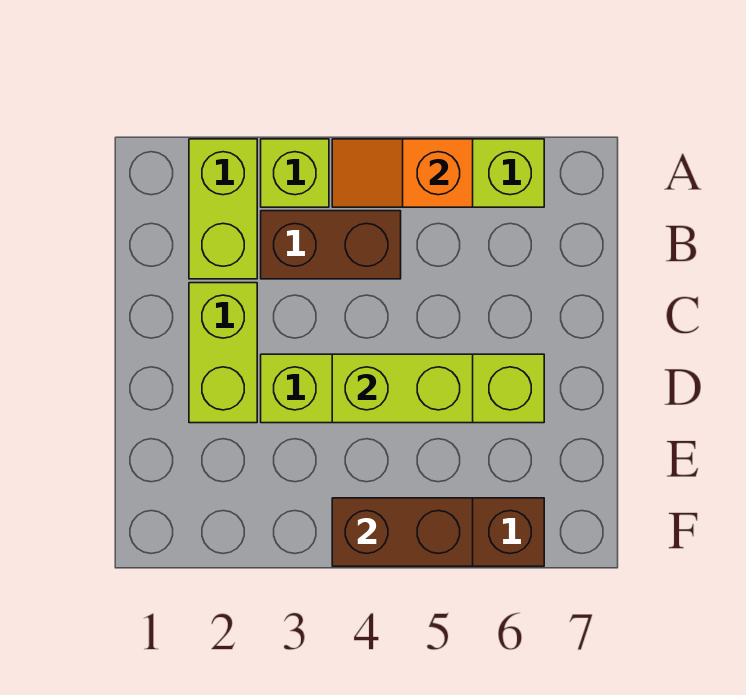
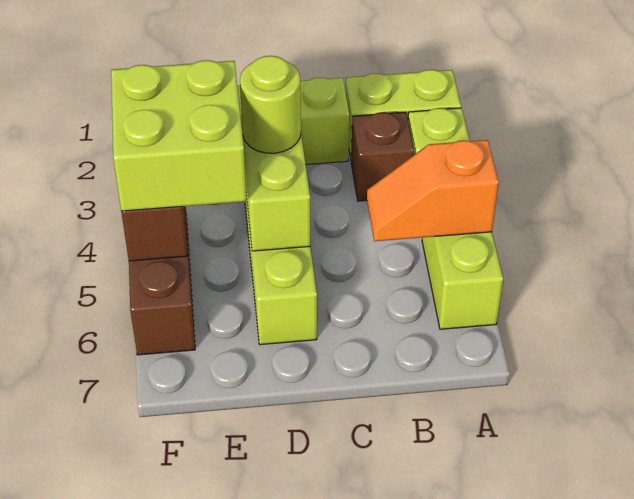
orange slope A4:A5 level 2 top 5 -> orange slope A5:B5 level 2 top A
brown brick B3:B4 level 1 -> brown brick B3 level 1
none -> lime round brick D4 level 3
none -> lime brick E4:F5 level 3

